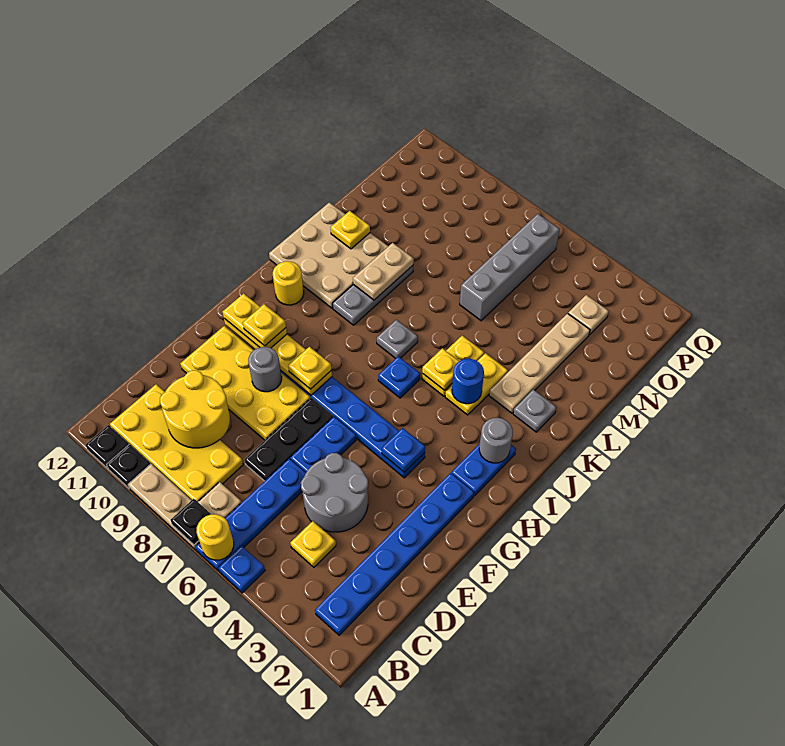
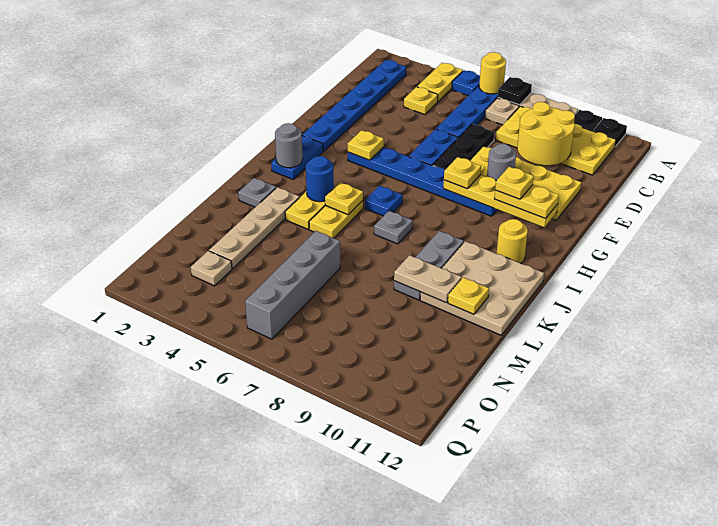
none -> yellow plate A4:B4 level 1
grey round brick D4:E5 level 1 -> none
blue plate G4 level 2 -> yellow plate G4 level 2
tan plate K9:L9 level 2 -> tan plate L9:L10 level 2

